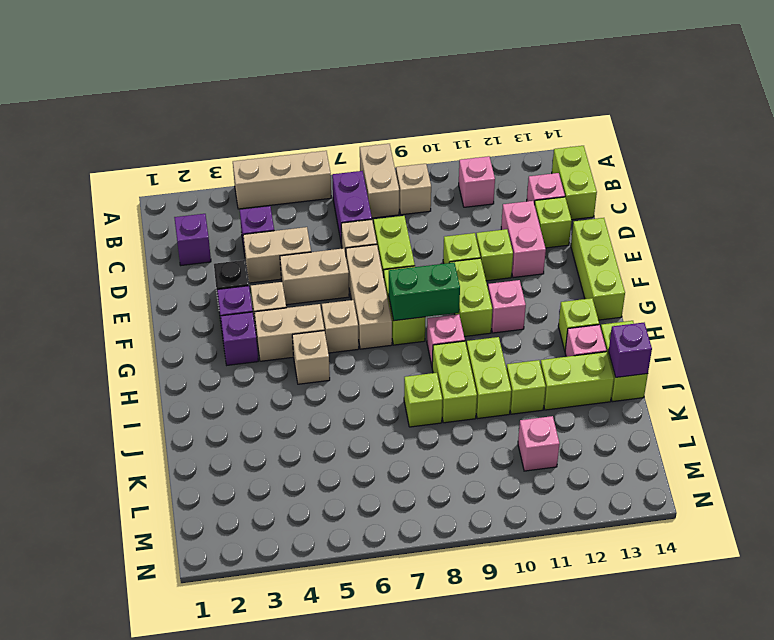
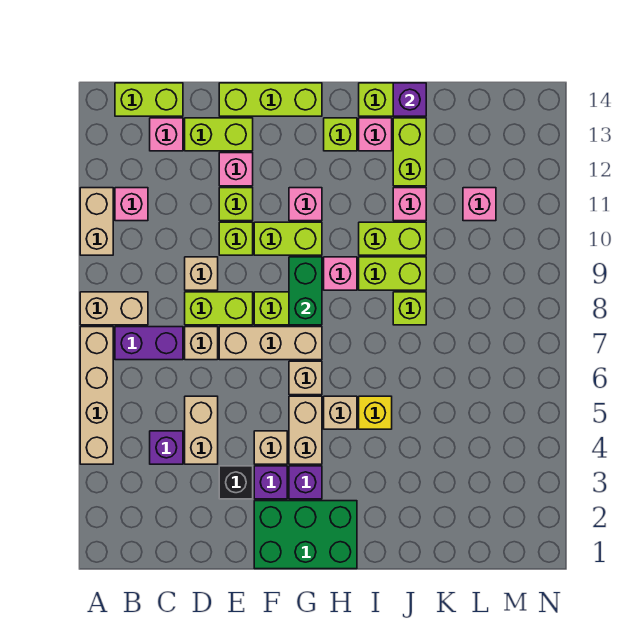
tan brick A4:A6 level 1 -> tan brick A4:A7 level 1
tan brick B9 level 1 -> tan brick D9 level 1
purple brick C2 level 1 -> none
pink brick D12:E12 level 1 -> pink brick E12 level 1
lime brick D13 level 1 -> lime brick D13:E13 level 1
tan brick E5:E6 level 1 -> tan brick A10:A11 level 1
none -> green brick F1:H2 level 1
none -> yellow brick I5 level 1
lime brick J11 level 1 -> pink brick J11 level 1

